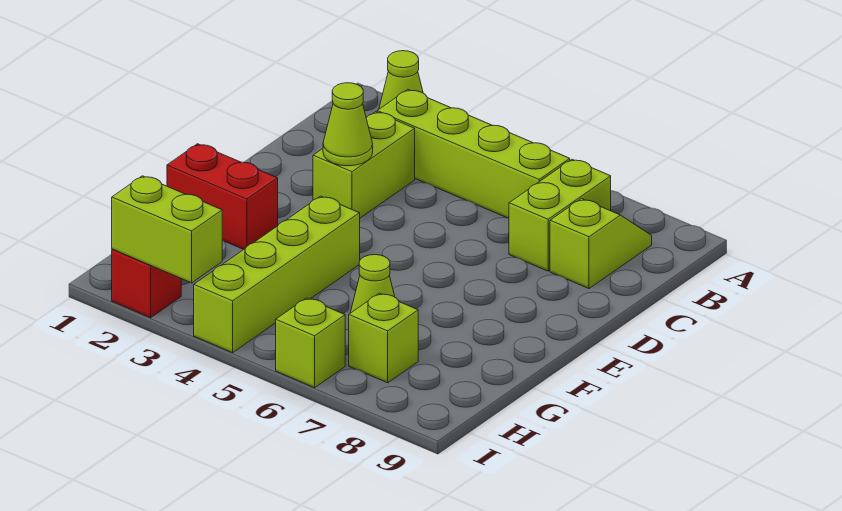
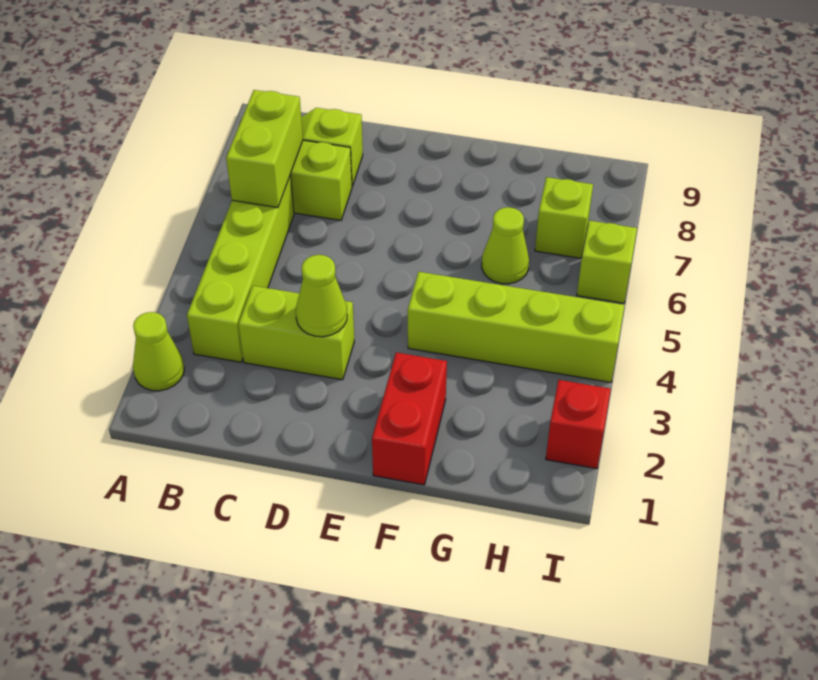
lime brick I2:I3 level 2 -> lime brick B6:B7 level 2

